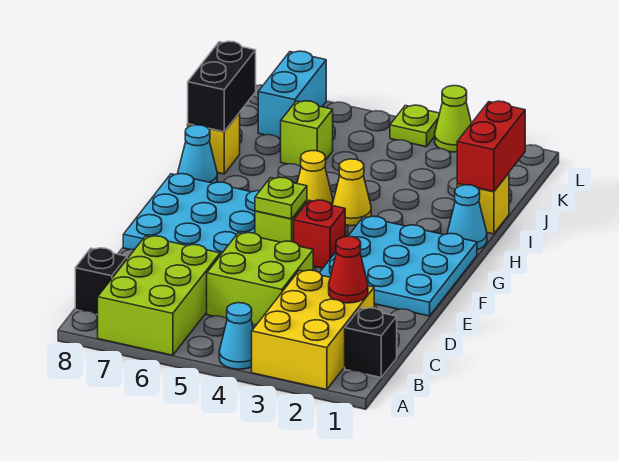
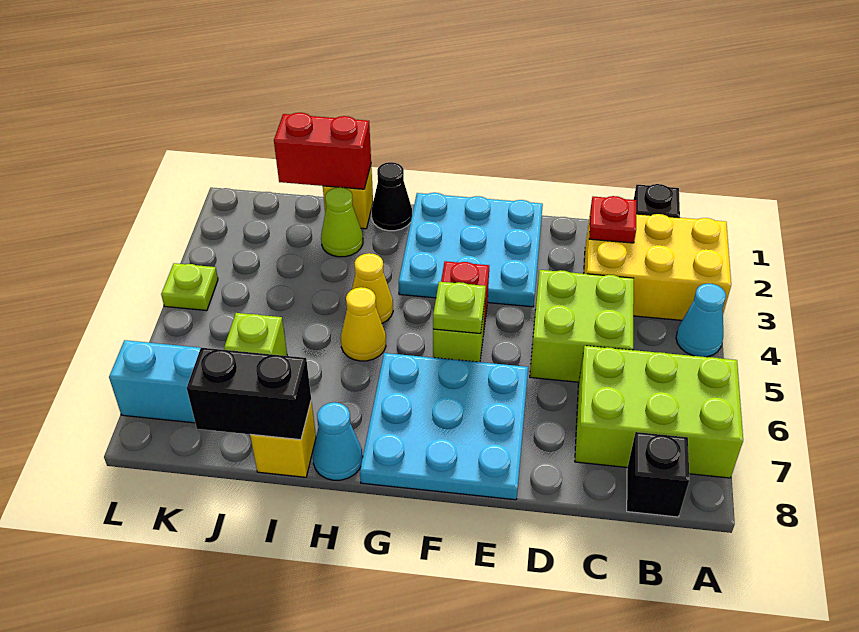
red cone C2 level 2 -> red plate C2 level 2
cyan cone H1 level 1 -> black cone H1 level 1
lime cone L3 level 1 -> lime cone I2 level 1

